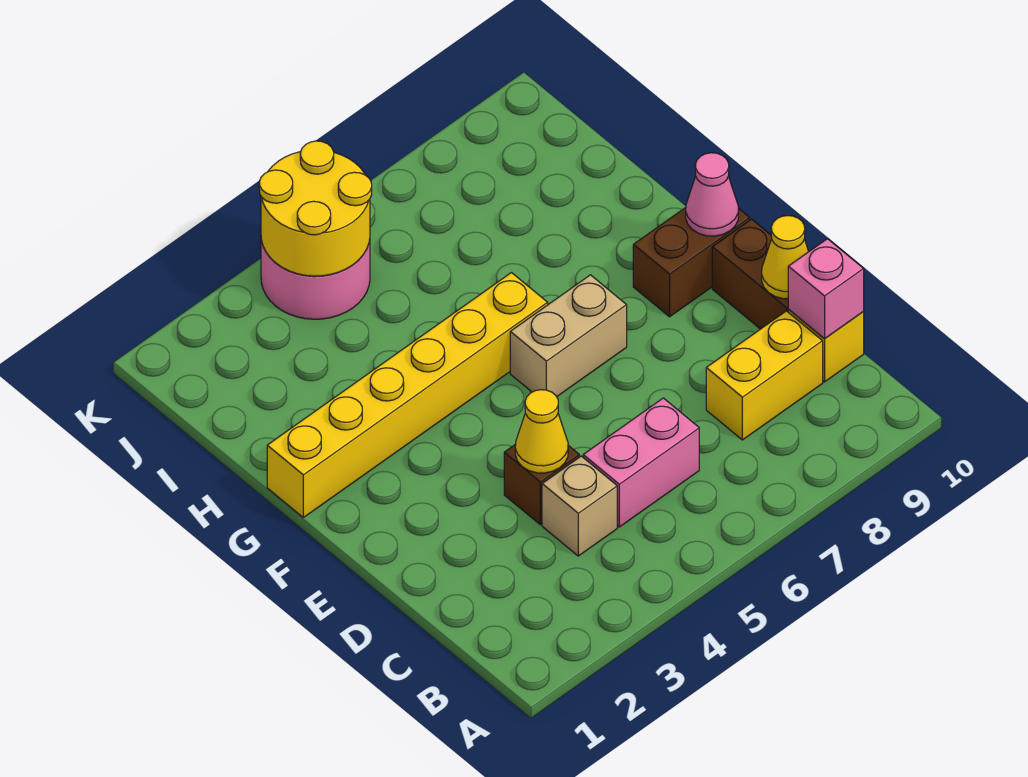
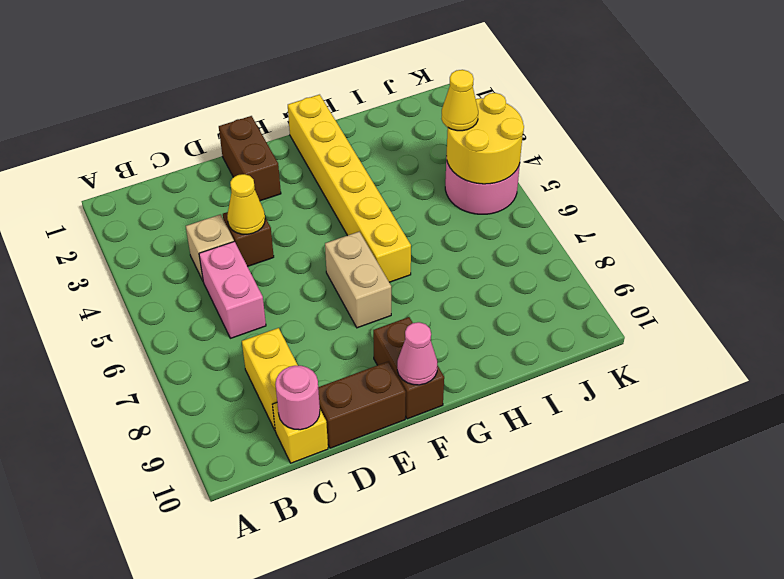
pink brick C10 level 2 -> pink round brick C10 level 2
yellow cone D10 level 2 -> yellow cone J4 level 3
none -> brown brick E1:E2 level 1

